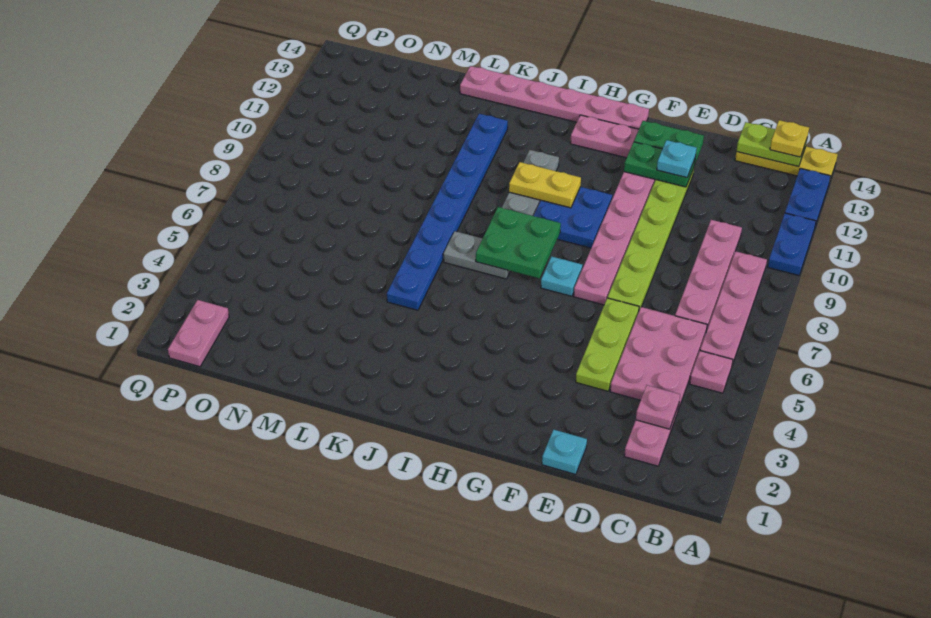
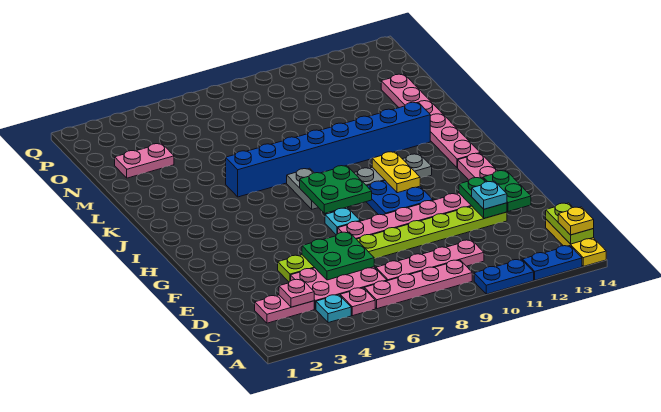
none -> green plate D5:E6 level 2
cyan plate E1 level 1 -> cyan plate B4 level 1
pink plate G14:L14 level 1 -> pink plate I13:N13 level 1
blue plate K5:K12 level 1 -> blue brick K5:K12 level 1
pink plate P1:P2 level 1 -> pink plate N2:N3 level 1

